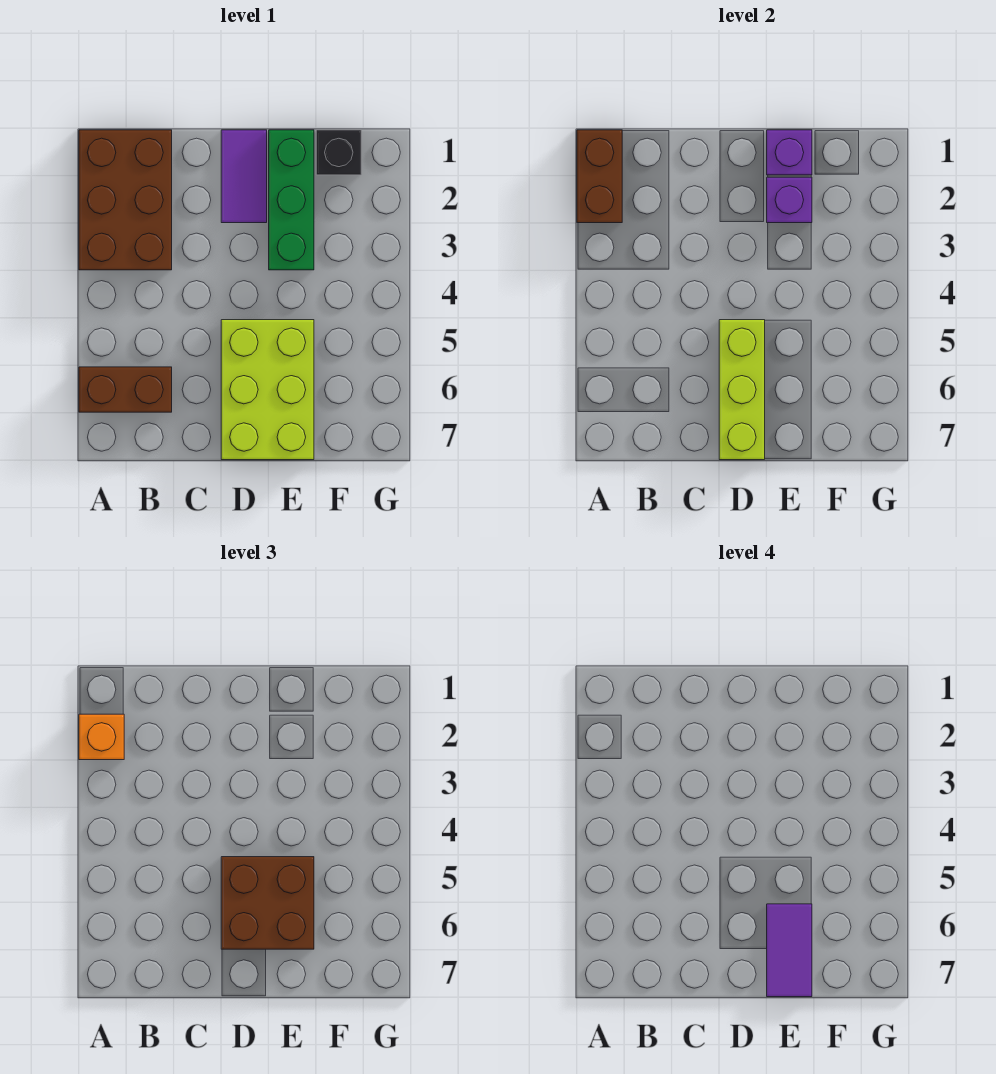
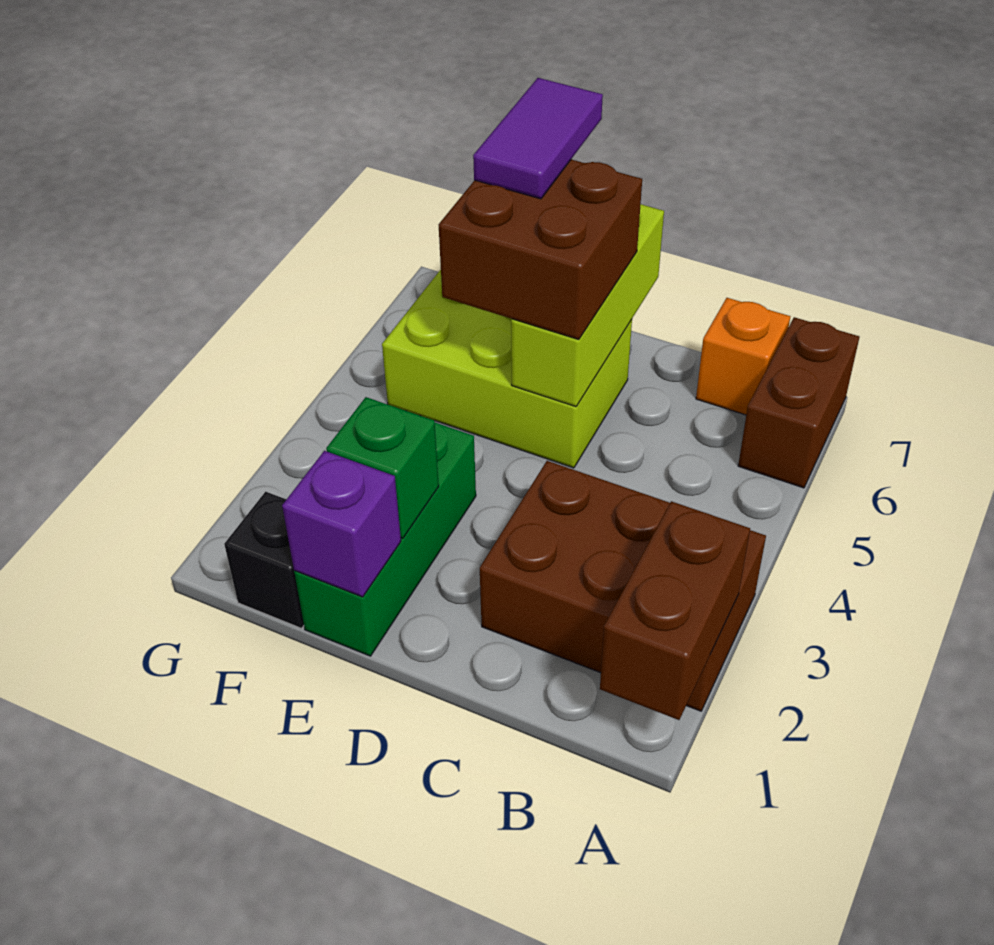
brown brick A1:B3 level 1 -> brown brick A2:C3 level 1
orange brick A2 level 3 -> orange brick B7 level 1
brown brick A6:B6 level 1 -> brown brick A6:A7 level 1
purple tile D1:D2 level 1 -> none
lime brick D5:E7 level 1 -> lime brick D5:F6 level 1
purple brick E2 level 2 -> green brick E2 level 2

